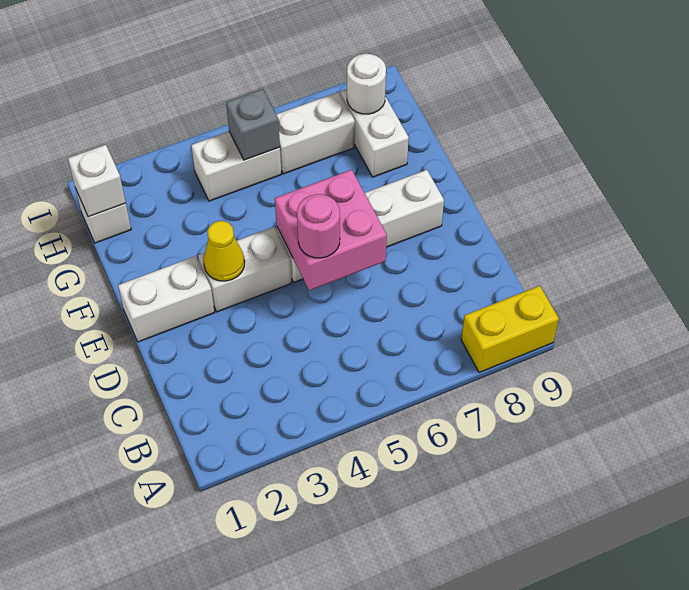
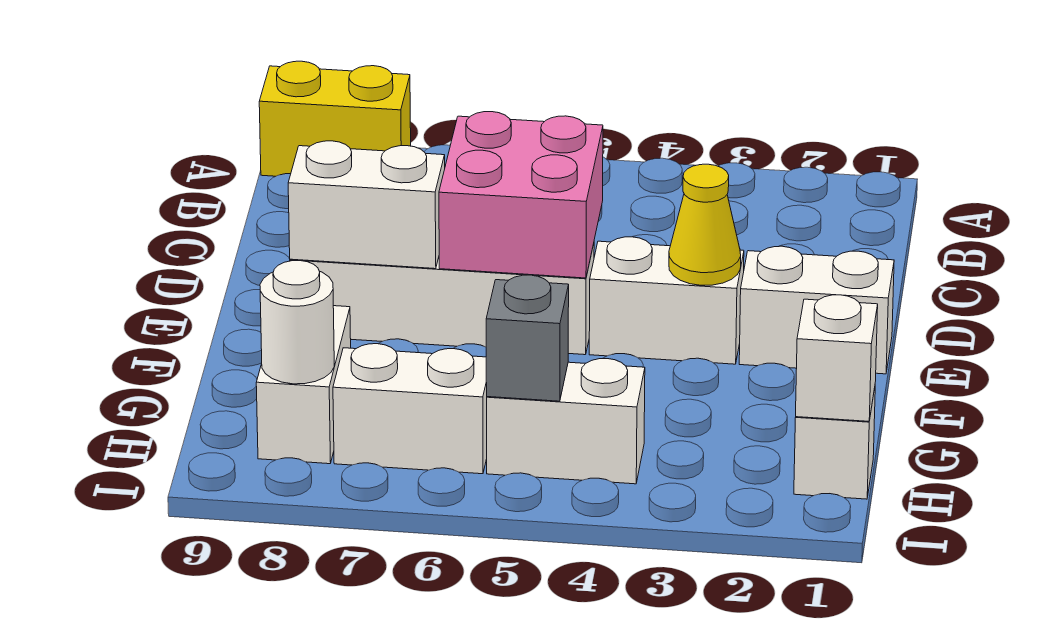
pink round brick D5 level 3 -> none
none -> white brick E7:E8 level 2

